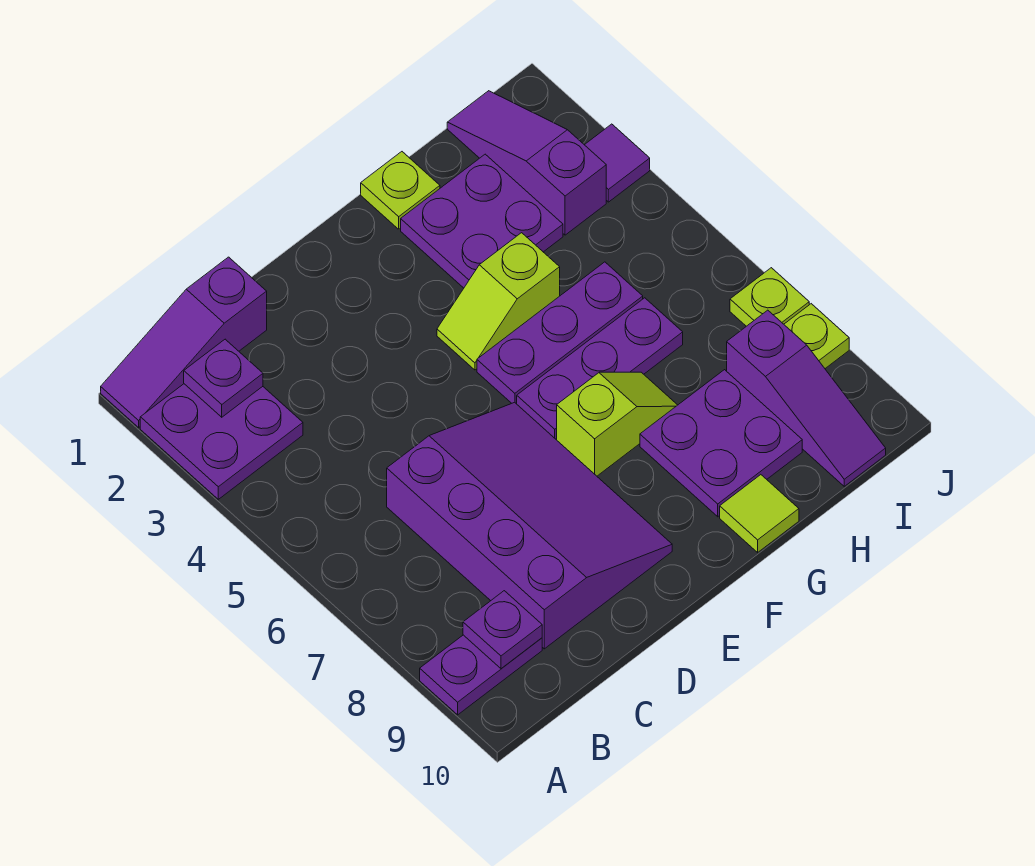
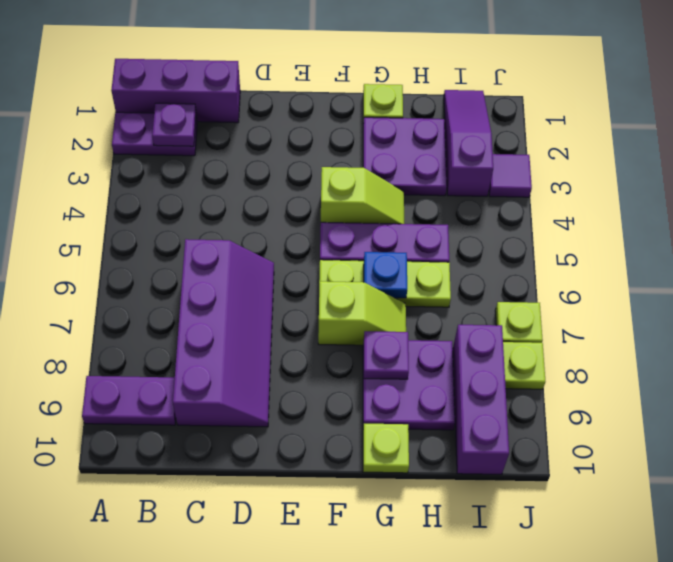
purple slope A1:C1 level 1 top C -> purple brick A1:C1 level 1
purple plate A2:B3 level 1 -> purple plate A2:B2 level 1
purple plate B9 level 2 -> purple plate G8 level 2
purple slope C6:E9 level 1 top C -> purple slope C6:D9 level 1 top C
lime slope F4:G4 level 1 top G -> lime slope F4:G4 level 1 top F
purple plate F6:H6 level 1 -> lime plate F6:H6 level 1
none -> blue plate G6 level 2
lime tile G10 level 1 -> lime plate G10 level 1
purple slope I8:I10 level 1 top 8 -> purple brick I8:I10 level 1

